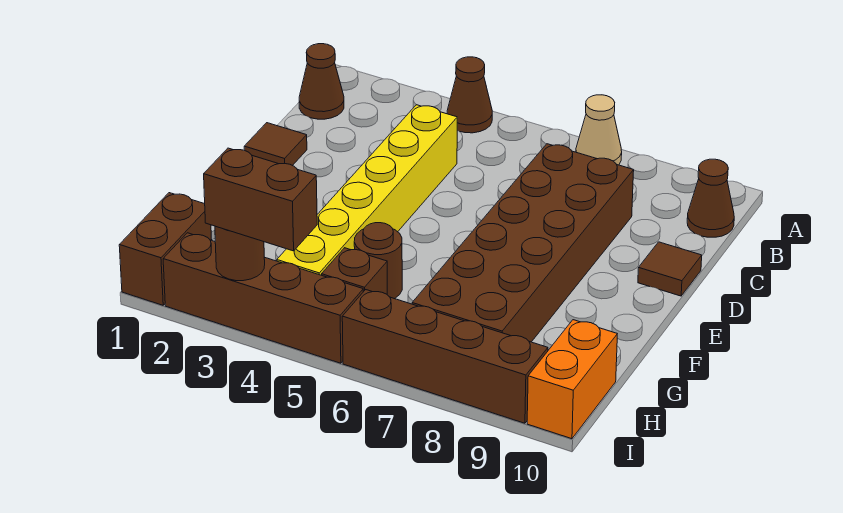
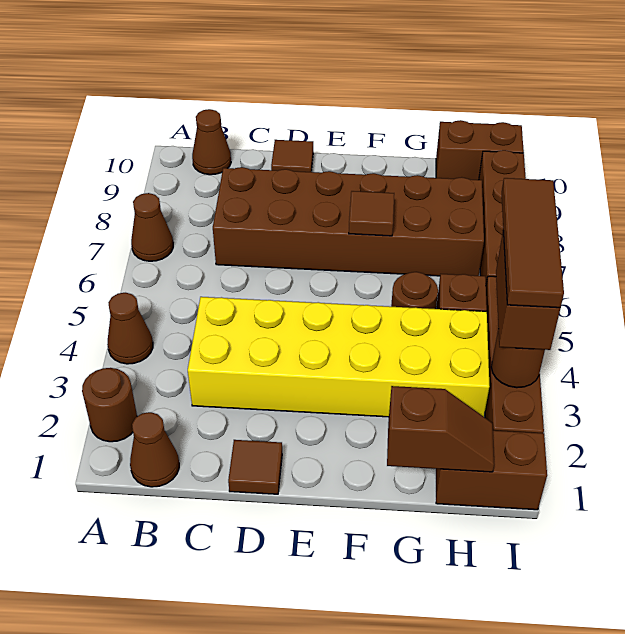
none -> brown round brick A2 level 1
tan cone A7 level 1 -> brown cone A7 level 1
yellow brick C4:H4 level 1 -> yellow brick C3:H4 level 1
none -> brown tile F7 level 2
none -> brown slope G1:H1 level 2 top G
orange brick H10:I10 level 1 -> brown brick H10:I10 level 1
none -> brown tile I3:I5 level 4

